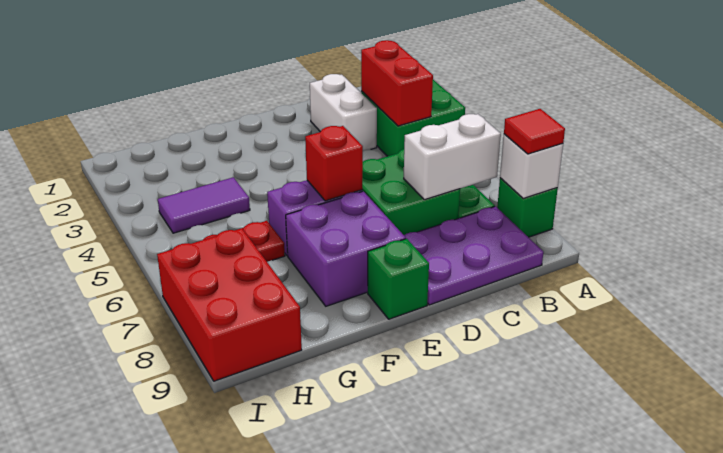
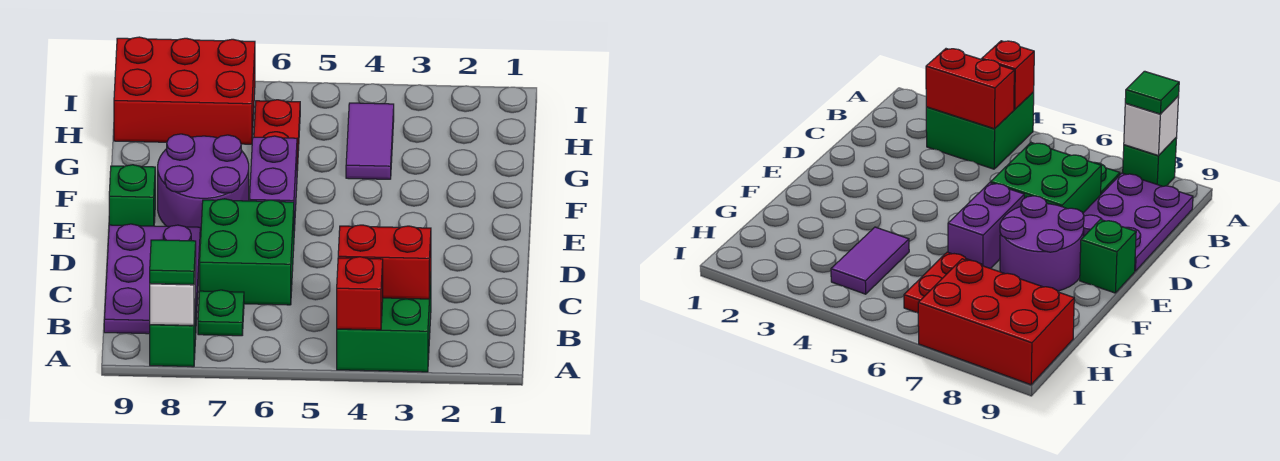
red tile A8 level 3 -> green tile A8 level 3
white brick B7:C7 level 2 -> none
white brick C2:C3 level 1 -> none
red brick E6 level 2 -> red brick A4 level 2
purple brick E7:F8 level 1 -> purple round brick E7:F8 level 1

